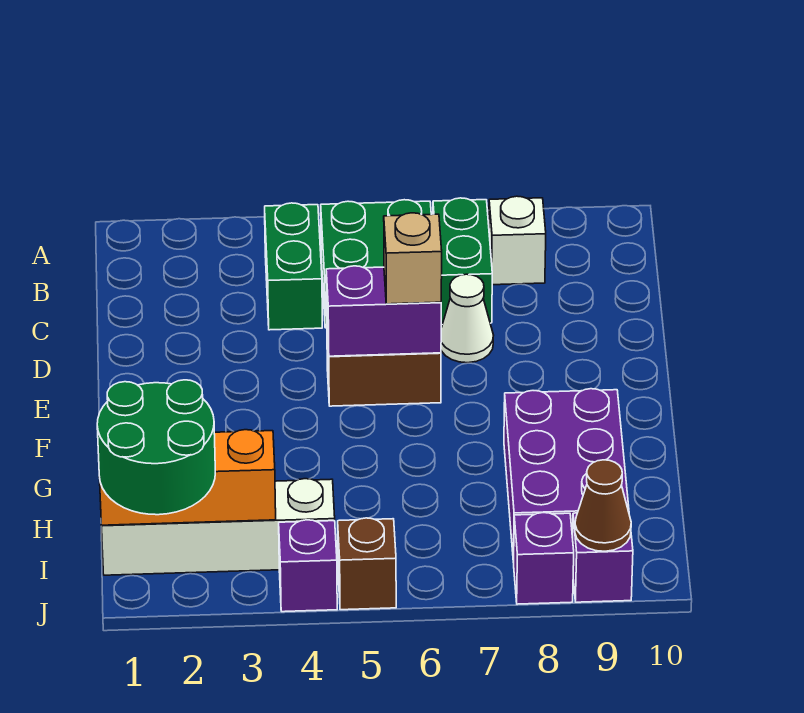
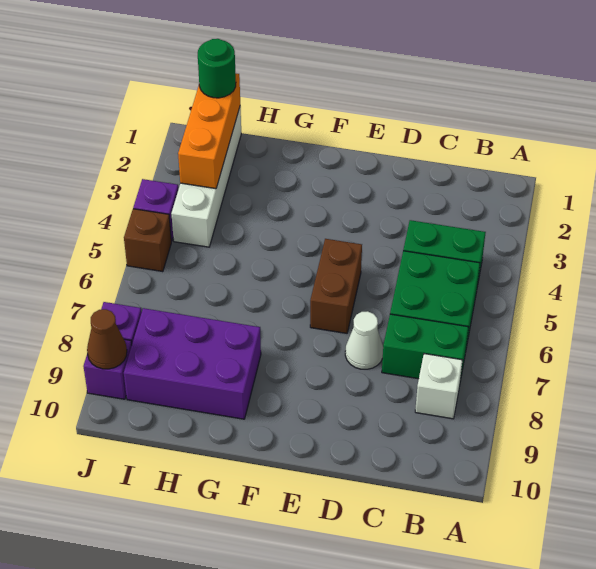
purple brick E5:E6 level 2 -> none
tan brick E6 level 3 -> none
green round brick I1:J2 level 3 -> green round brick I1 level 3

